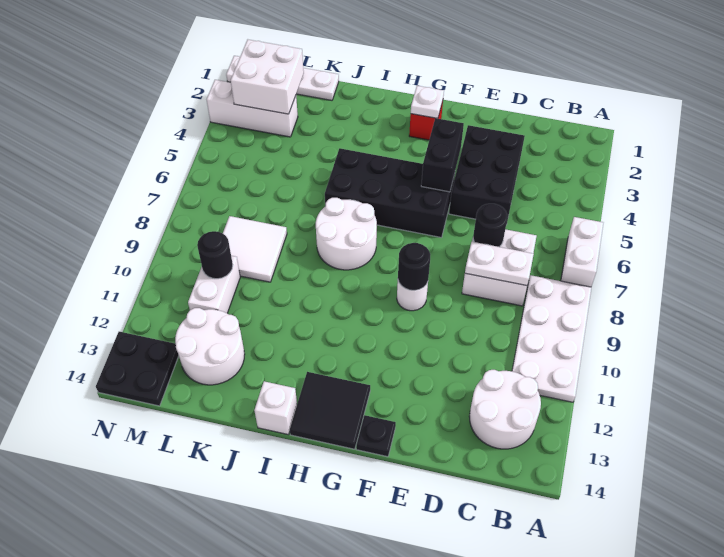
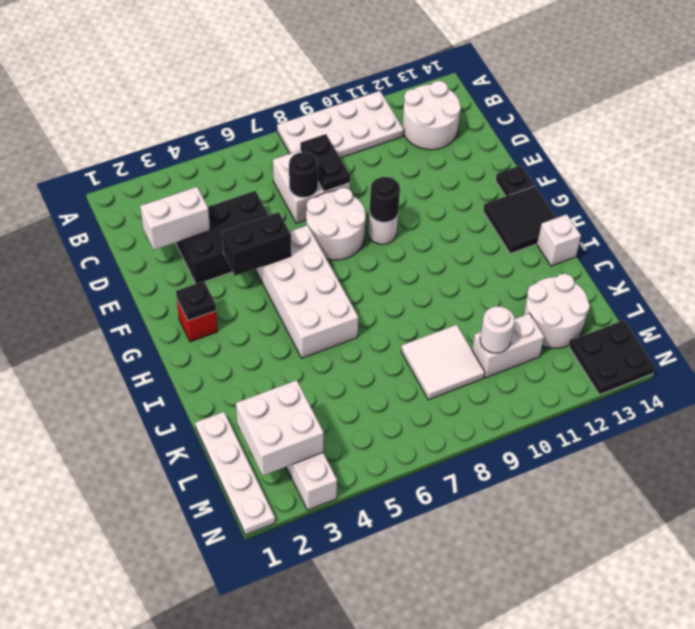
white brick A6:A7 level 1 -> white brick D2:D3 level 2
white plate C8:D8 level 2 -> black plate C8:D8 level 2
black brick F5:I6 level 1 -> white brick F5:I6 level 1
white plate G2 level 2 -> black plate G2 level 2
white round brick H7:I8 level 1 -> white round brick E7:F8 level 1
black round brick L10 level 2 -> white round brick L10 level 2

